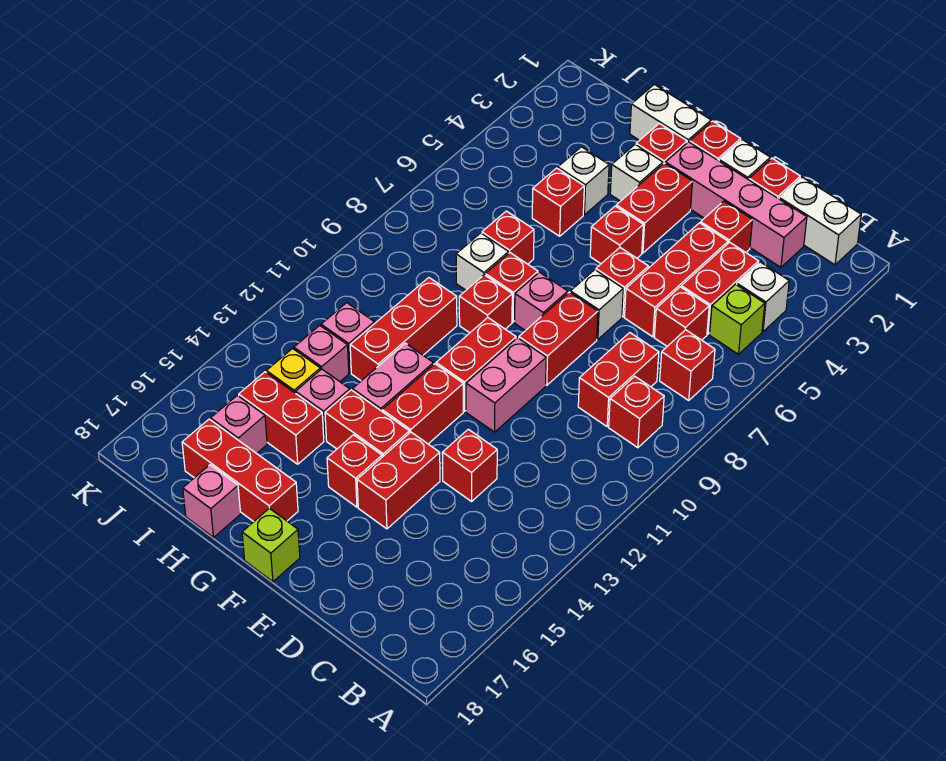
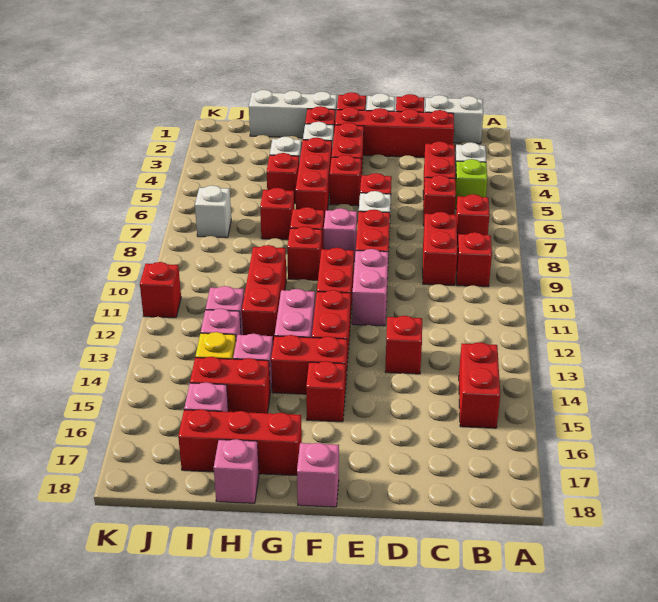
pink brick C2:F2 level 1 -> red brick C2:F2 level 1
red brick D3 level 1 -> red brick K11 level 1
red brick D4:D6 level 1 -> red brick G4:G6 level 1
red brick E14:E15 level 1 -> red brick B14:B15 level 1
lime brick F18 level 1 -> pink brick F18 level 1
white brick G1:H1 level 1 -> white brick G1:I1 level 1
white brick H8 level 1 -> white brick J7 level 1

